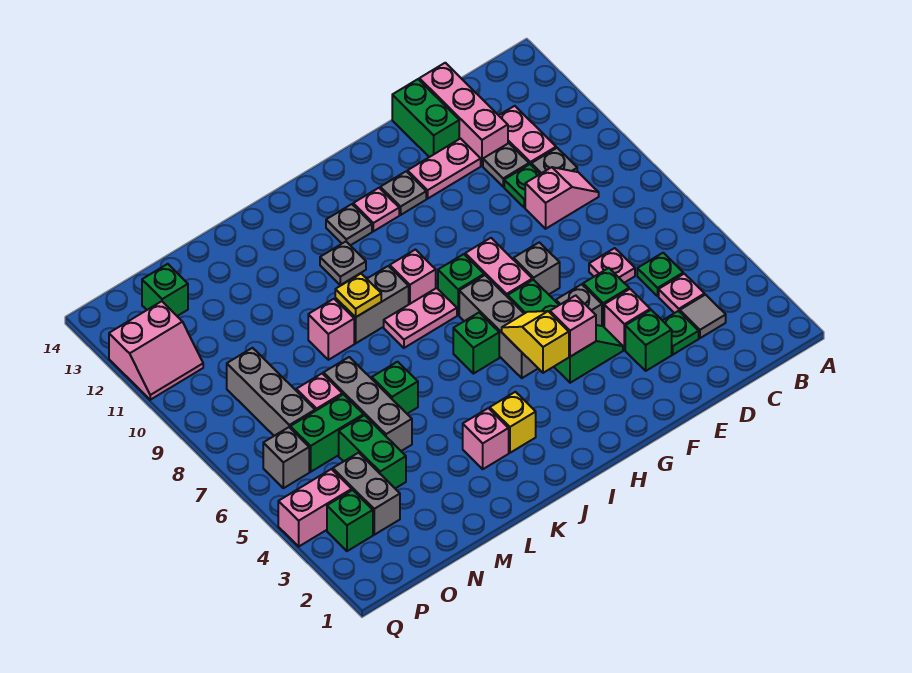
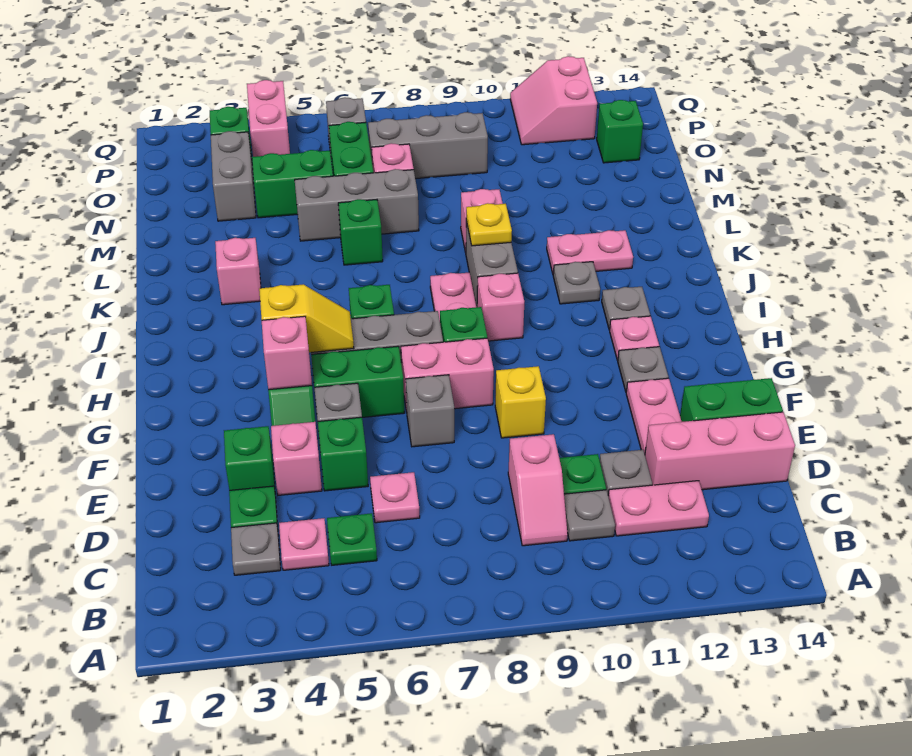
grey tile C3 level 1 -> grey plate C3 level 1
yellow brick J3 level 1 -> yellow brick F9 level 1
none -> pink plate K11:K12 level 1
grey brick O3:O4 level 1 -> grey brick N3:O3 level 1

